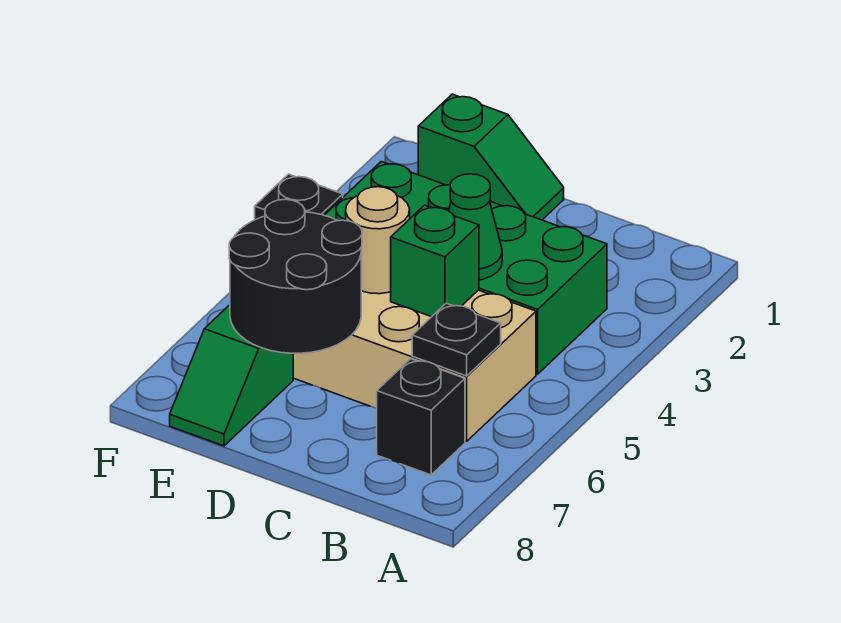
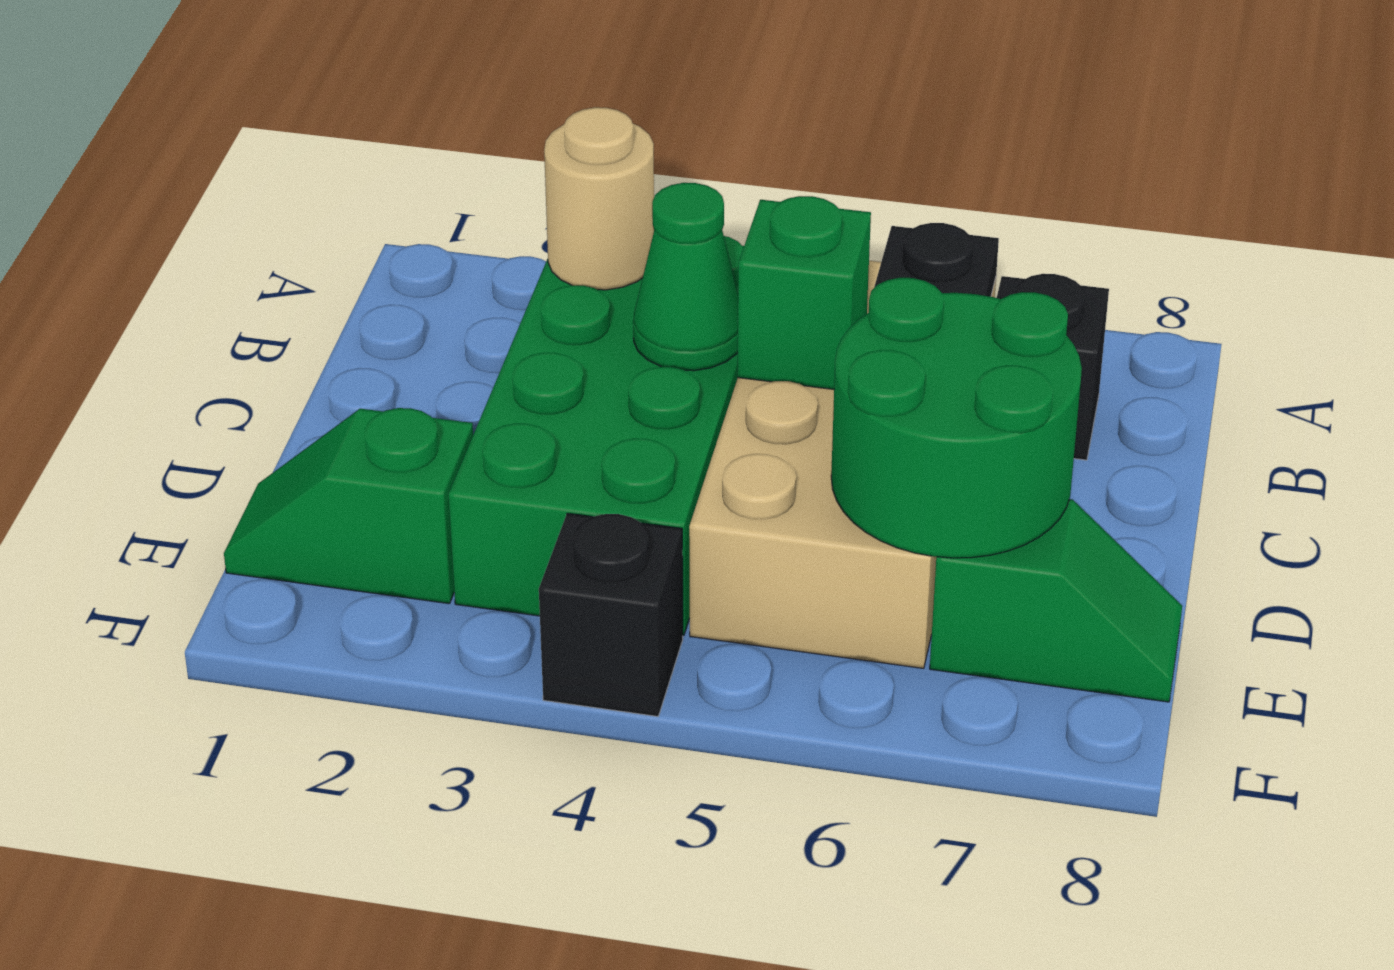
green slope D1:E1 level 1 top E -> green slope E1:E2 level 1 top 2
tan round brick D5 level 2 -> tan round brick B3 level 2
black round brick D6:E7 level 2 -> green round brick D6:E7 level 2

